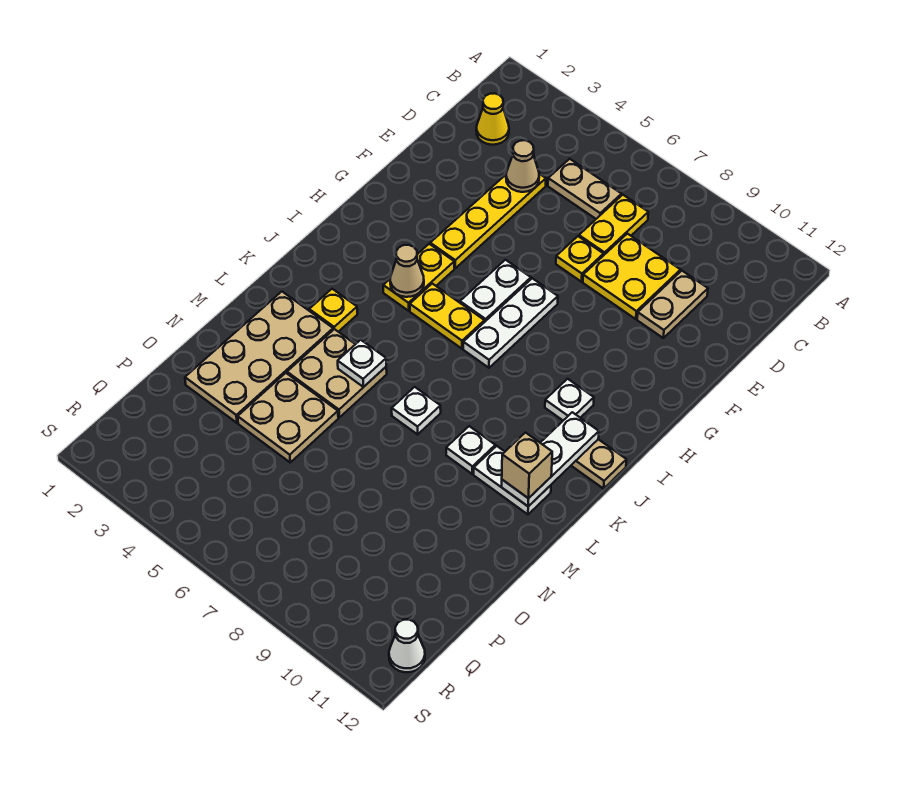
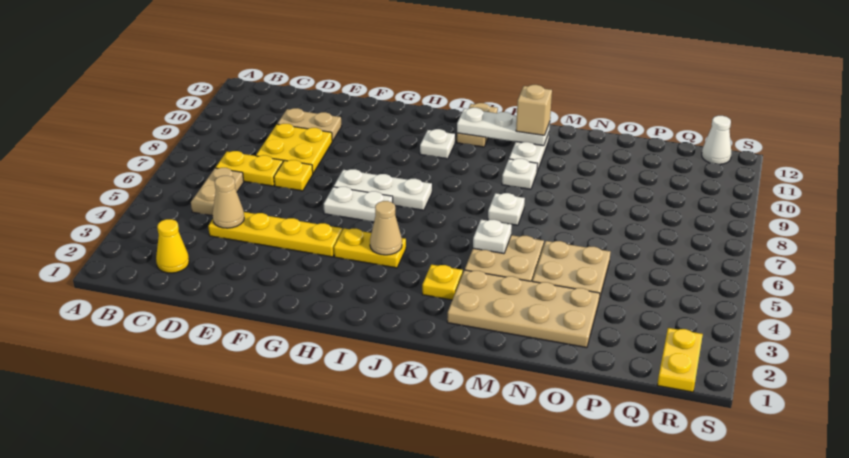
yellow plate I5:I6 level 1 -> yellow plate R1:R2 level 1

